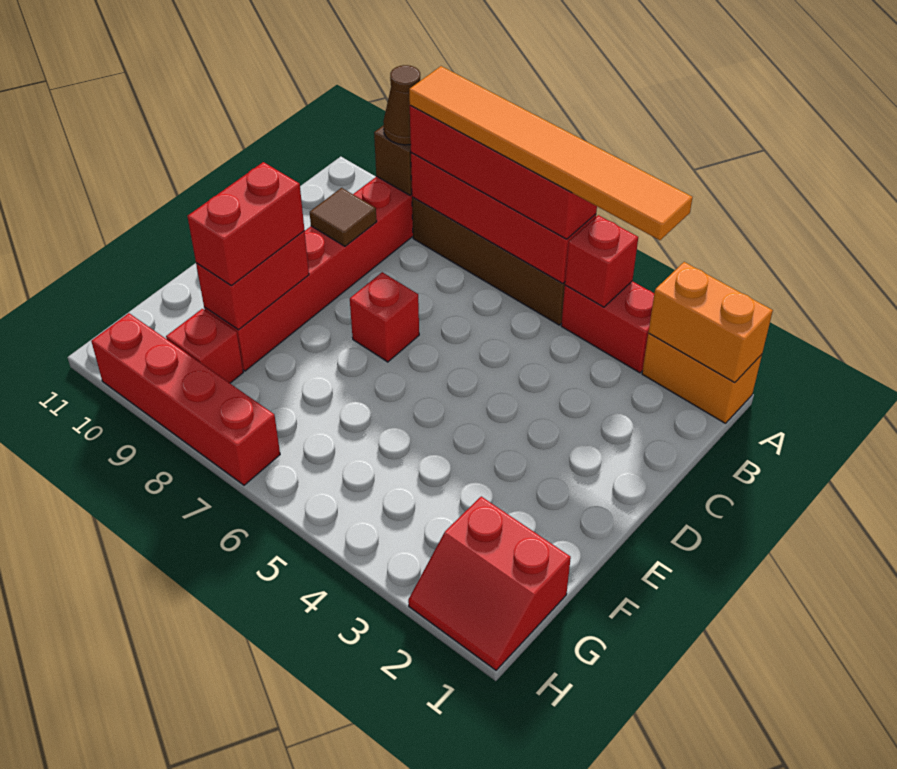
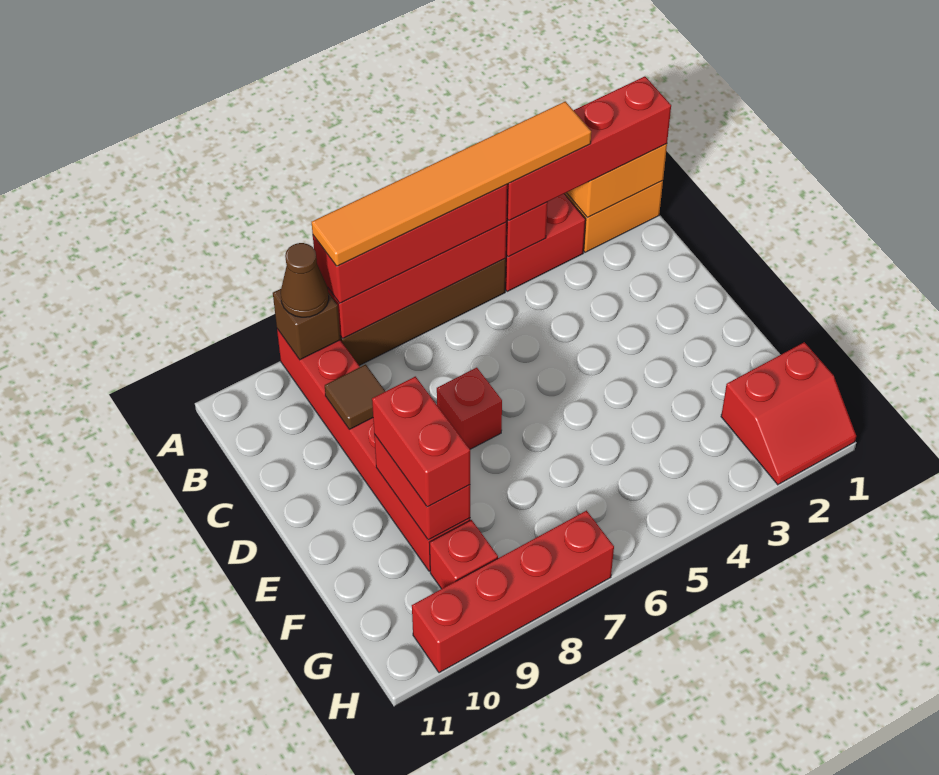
none -> red brick A1:A4 level 3

